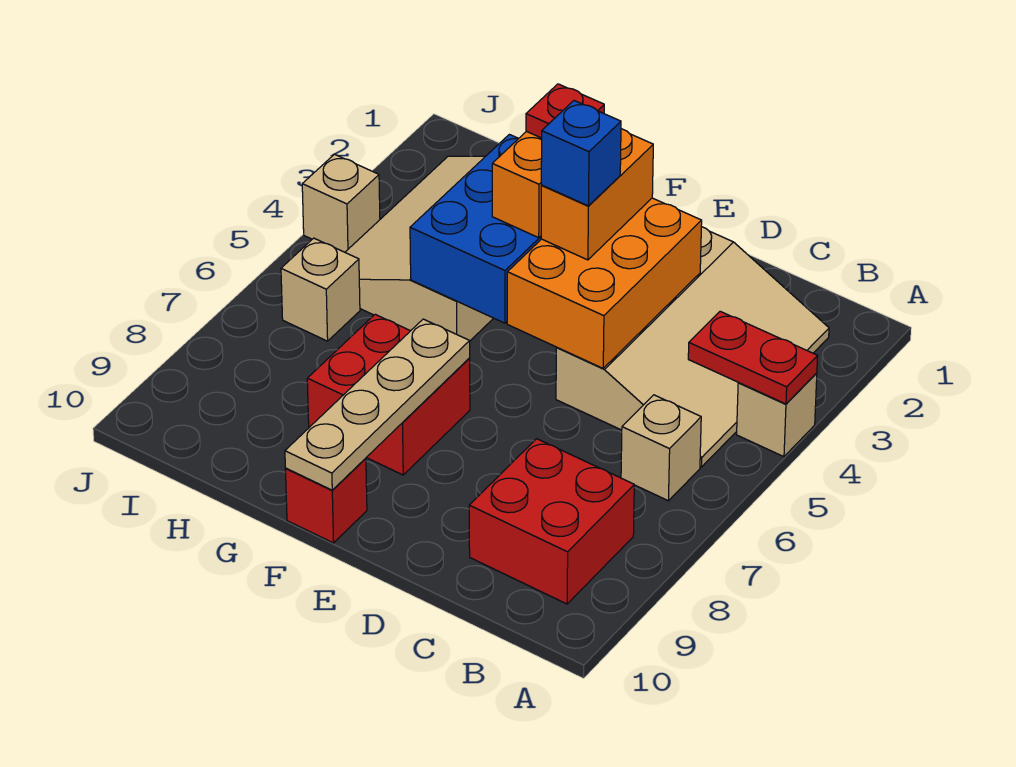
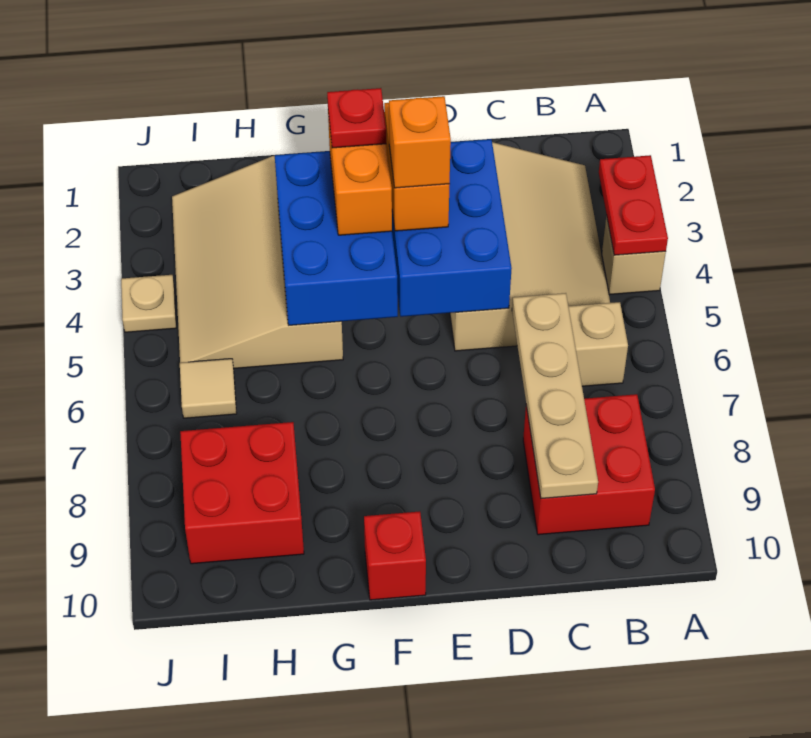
red plate A4:B4 level 2 -> red plate A3:A4 level 2
orange brick D3:E5 level 2 -> blue brick D3:E5 level 2
blue brick E4 level 4 -> orange brick E4 level 4
red brick F7:G8 level 1 -> red brick H8:I9 level 1
tan plate F7:F10 level 2 -> tan plate C6:C9 level 2
tan brick I6 level 1 -> tan tile I6 level 1
tan brick J4 level 1 -> tan plate J4 level 1

